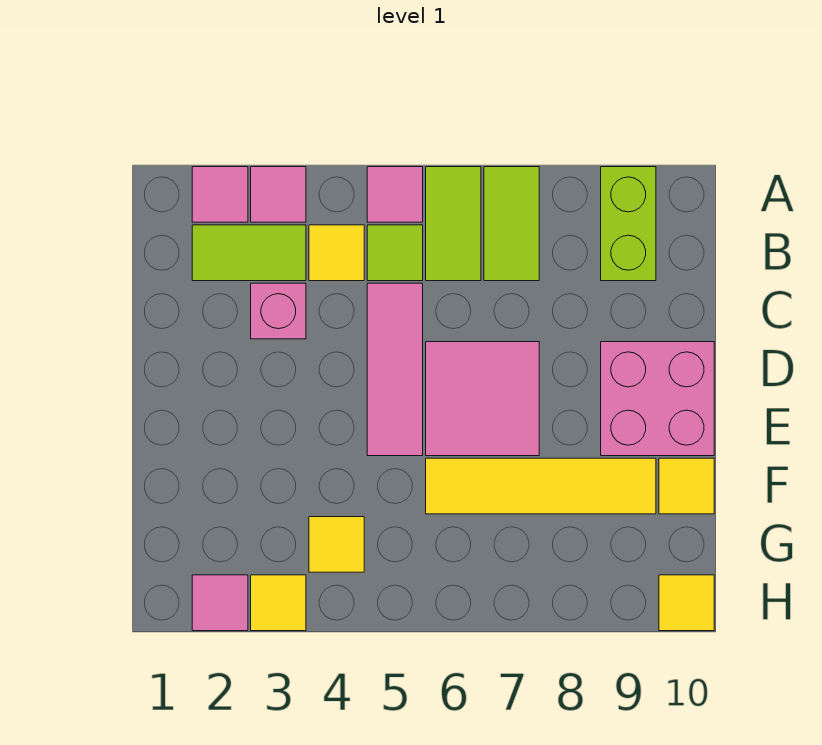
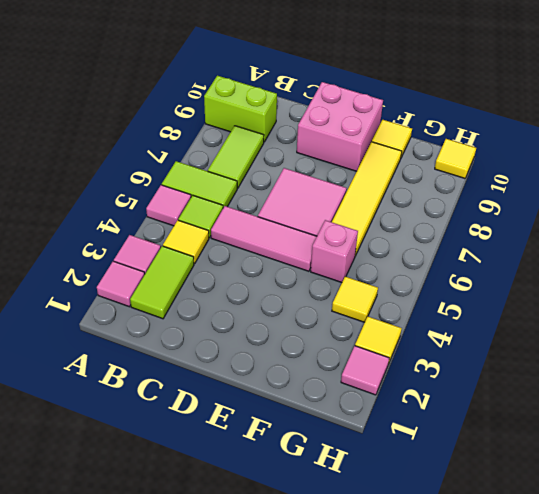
lime tile A7:B7 level 1 -> lime tile B7:B8 level 1
pink brick C3 level 1 -> pink brick F5 level 1

